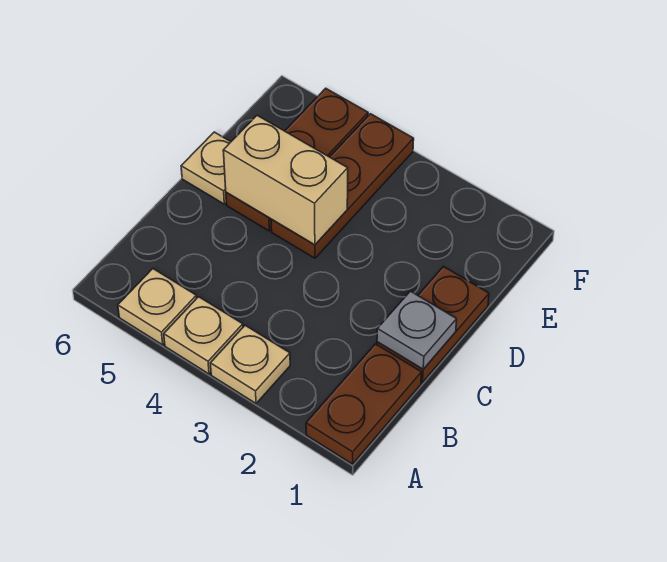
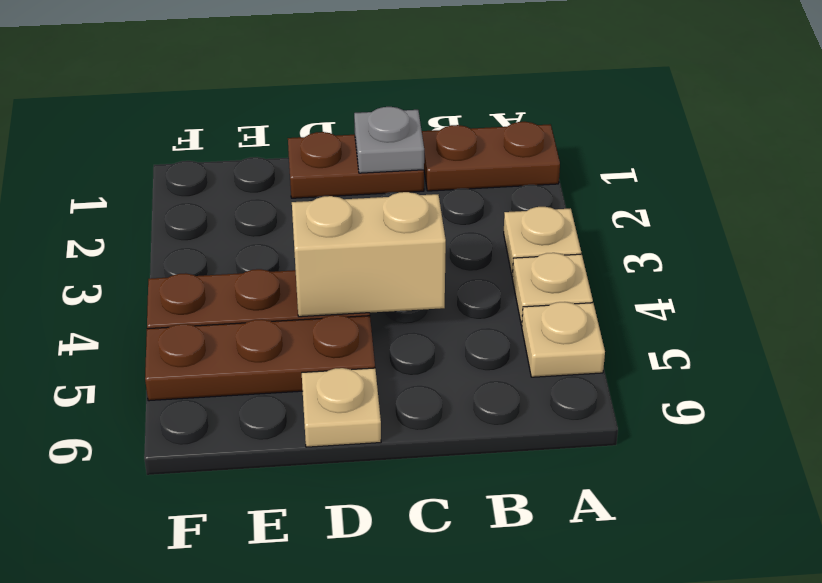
tan brick D4:D5 level 2 -> tan brick C4:D4 level 2

